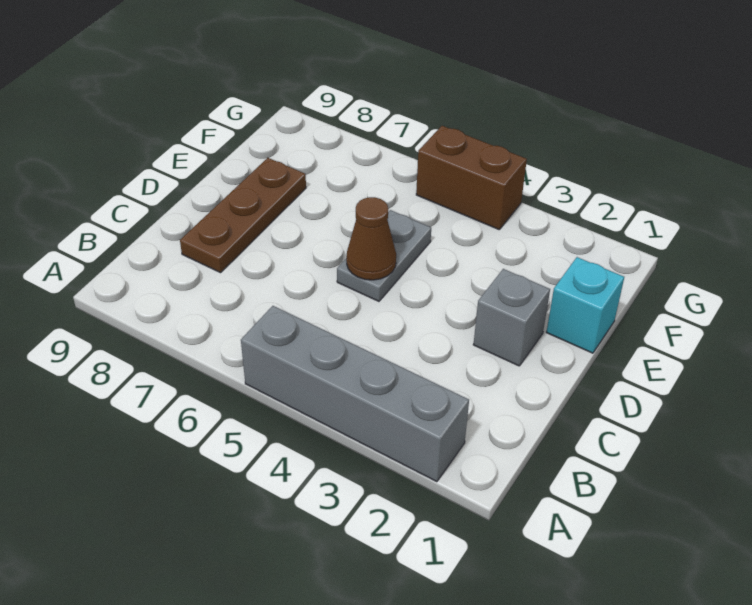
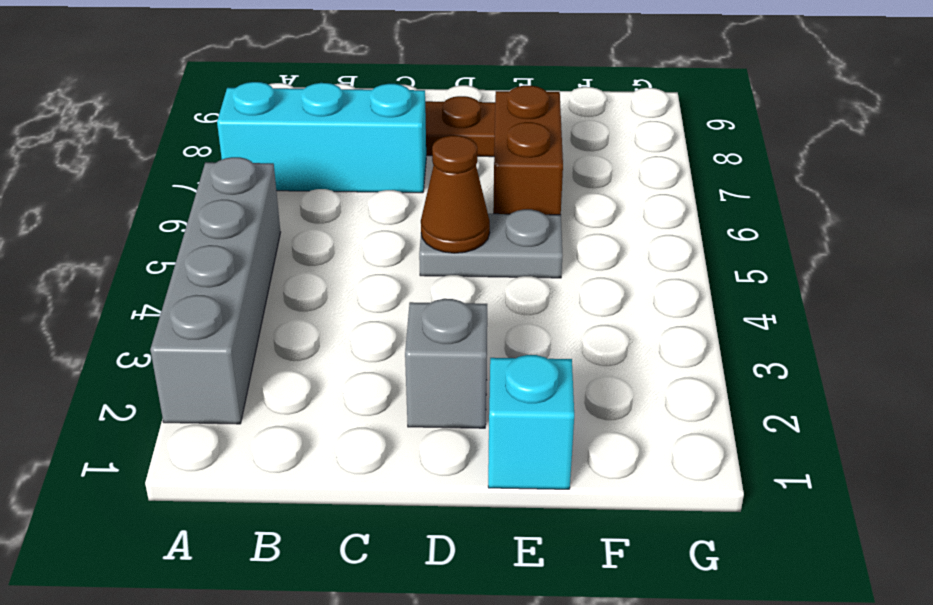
none -> cyan brick A7:C7 level 1
brown brick G4:G5 level 1 -> brown brick E6:E7 level 1

